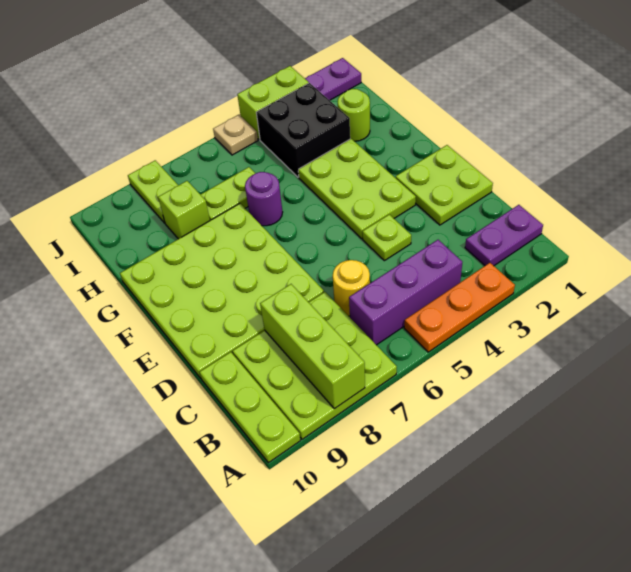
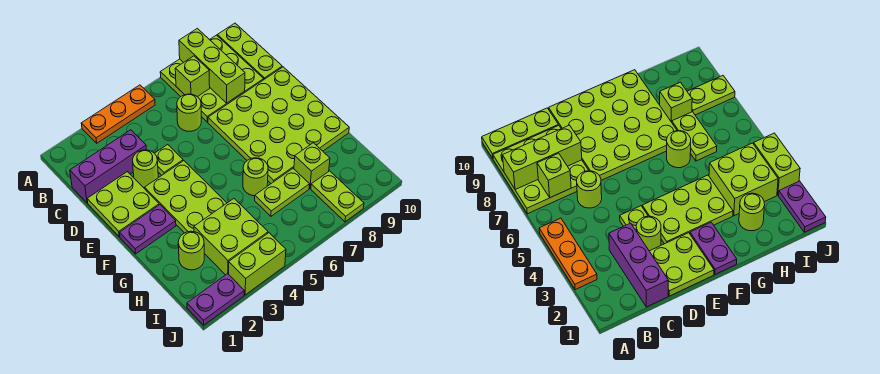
purple plate B1:B2 level 1 -> purple plate F1:F2 level 1
purple brick B4:B6 level 1 -> purple brick C1:C3 level 1
none -> lime brick B7 level 2
yellow round brick C6 level 1 -> lime round brick C6 level 1
none -> lime round brick D3 level 1
purple round brick G6 level 1 -> lime round brick G6 level 1
black brick H3:I4 level 1 -> lime brick H3:I4 level 1
tan plate J5 level 1 -> none

